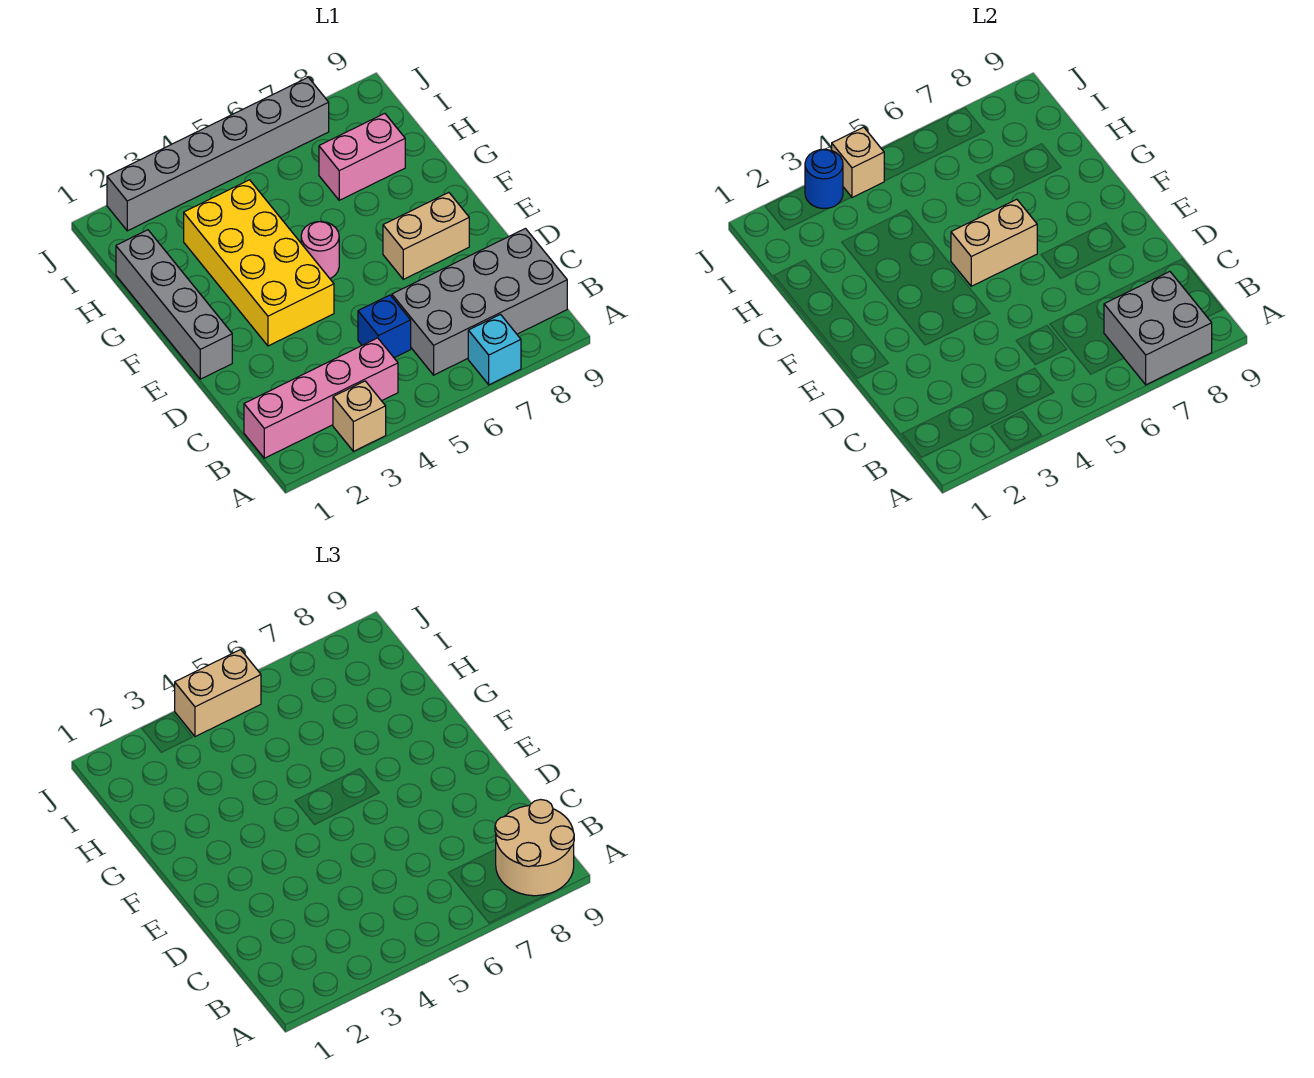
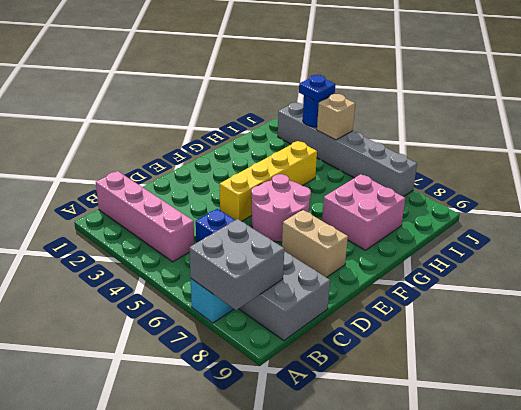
tan brick A3 level 1 -> none
tan round brick A8:B9 level 3 -> none
grey brick E1:H1 level 1 -> none
yellow brick E3:H4 level 1 -> yellow brick E4:H4 level 1
pink round brick F5 level 1 -> pink round brick E5:F6 level 1
tan brick F5:F6 level 2 -> none
pink brick H7:H8 level 1 -> pink brick G7:H8 level 1
none -> blue plate J3 level 3
tan brick J4:J5 level 3 -> none

